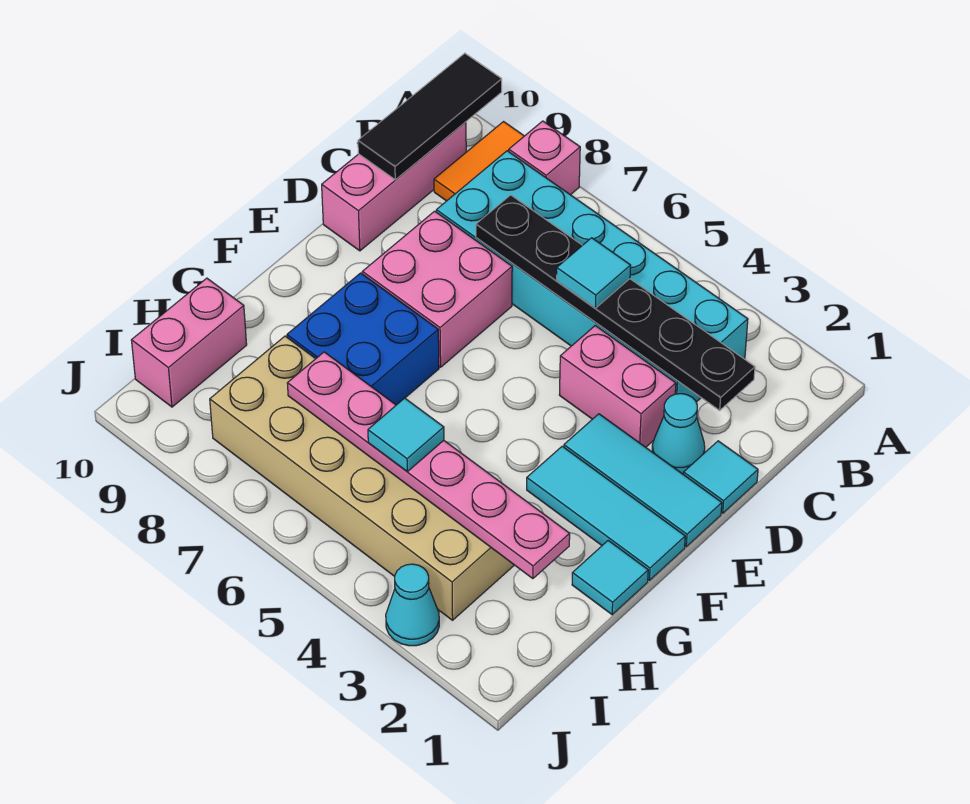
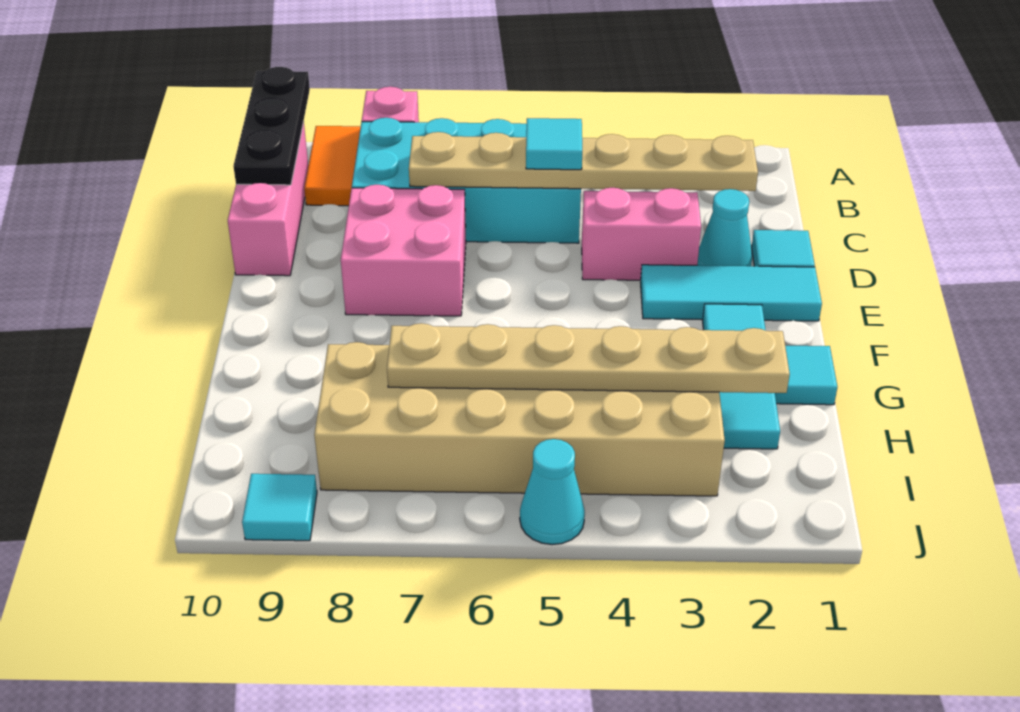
black tile A10:C10 level 2 -> black plate A10:C10 level 2
cyan brick B3:C8 level 1 -> cyan brick B5:C8 level 1
black plate C2:C7 level 2 -> tan plate C2:C7 level 2
cyan tile F1:F3 level 1 -> cyan tile F2:H2 level 1
blue brick F7:G8 level 1 -> none
pink plate H2:H7 level 2 -> tan plate H2:H7 level 2
cyan tile H5 level 3 -> cyan tile J9 level 1
pink brick H10:I10 level 1 -> none
cyan cone J3 level 1 -> cyan cone J5 level 1

